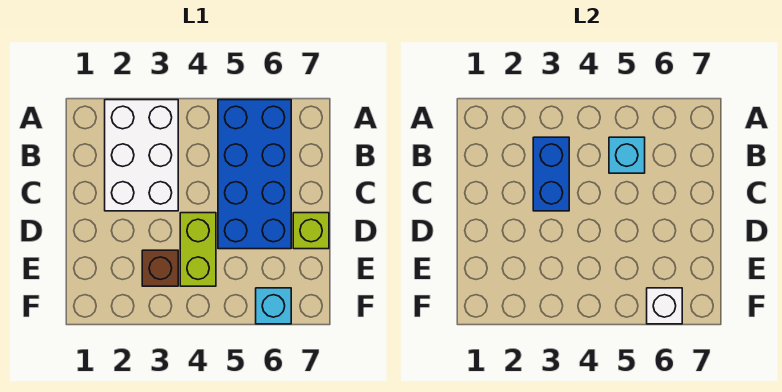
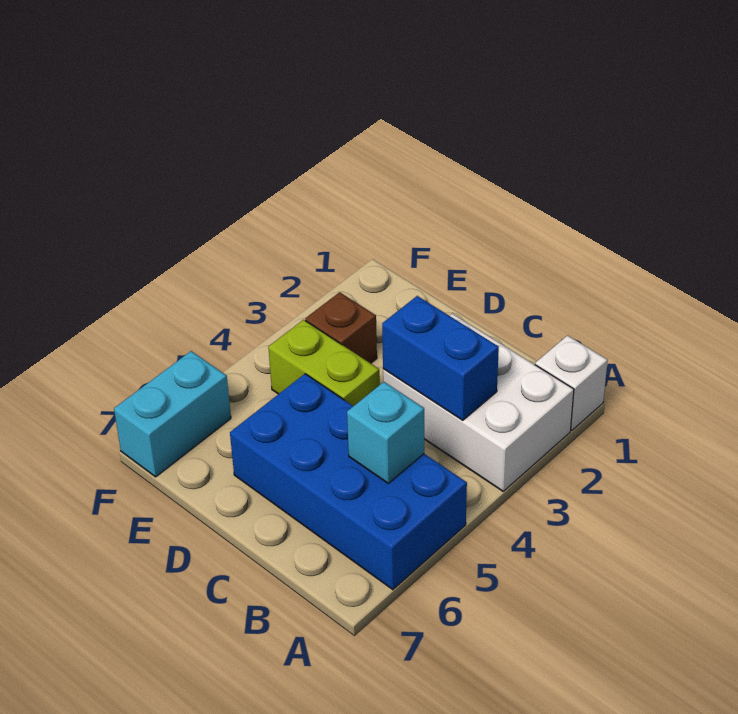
lime brick D7 level 1 -> none
cyan brick F6 level 1 -> cyan brick F6:F7 level 1
white brick F6 level 2 -> white brick A1 level 1

